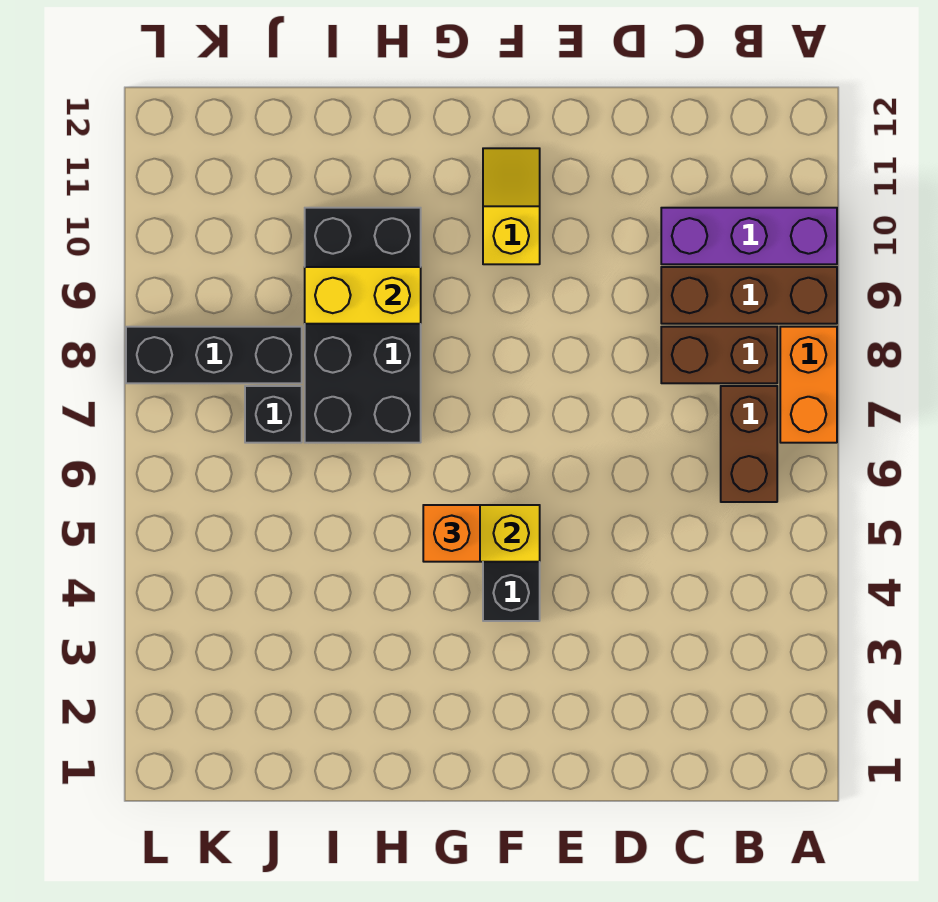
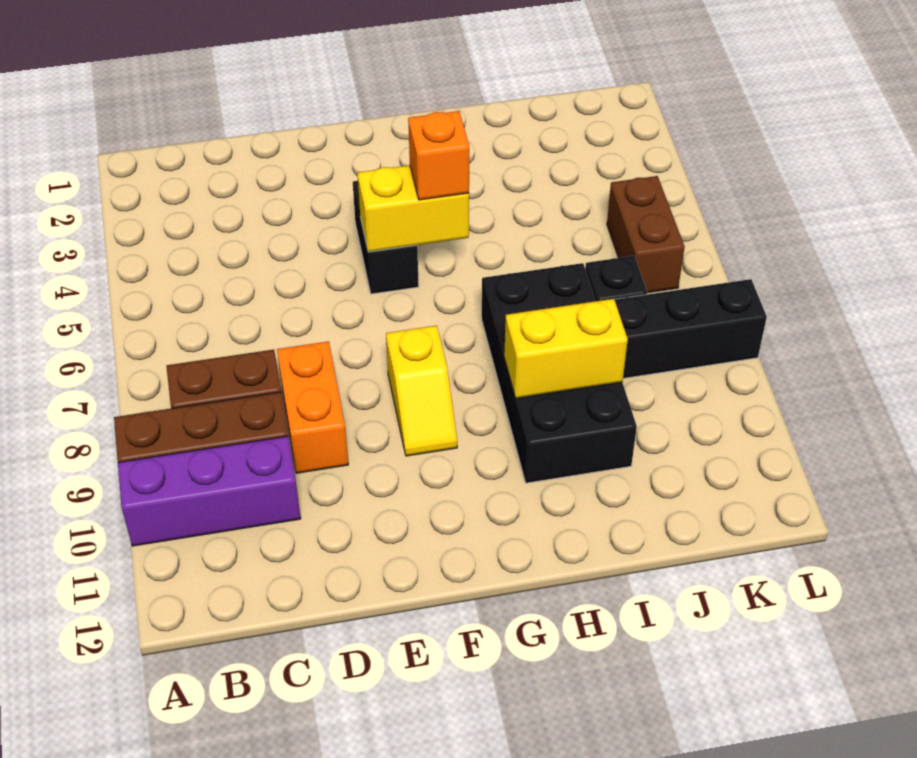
orange brick A7:A8 level 1 -> orange brick D8:D9 level 1
brown brick B6:B7 level 1 -> brown brick K5:K6 level 1
yellow slope F10:F11 level 1 top 10 -> yellow slope F8:F9 level 1 top 8

